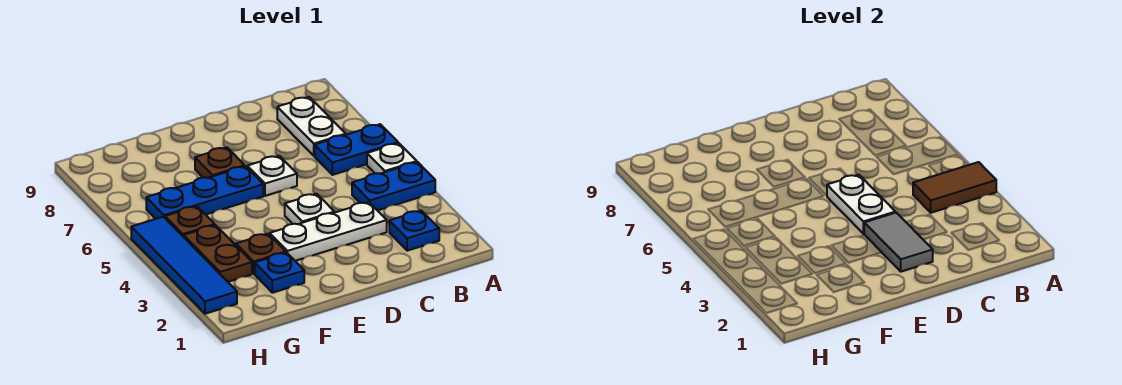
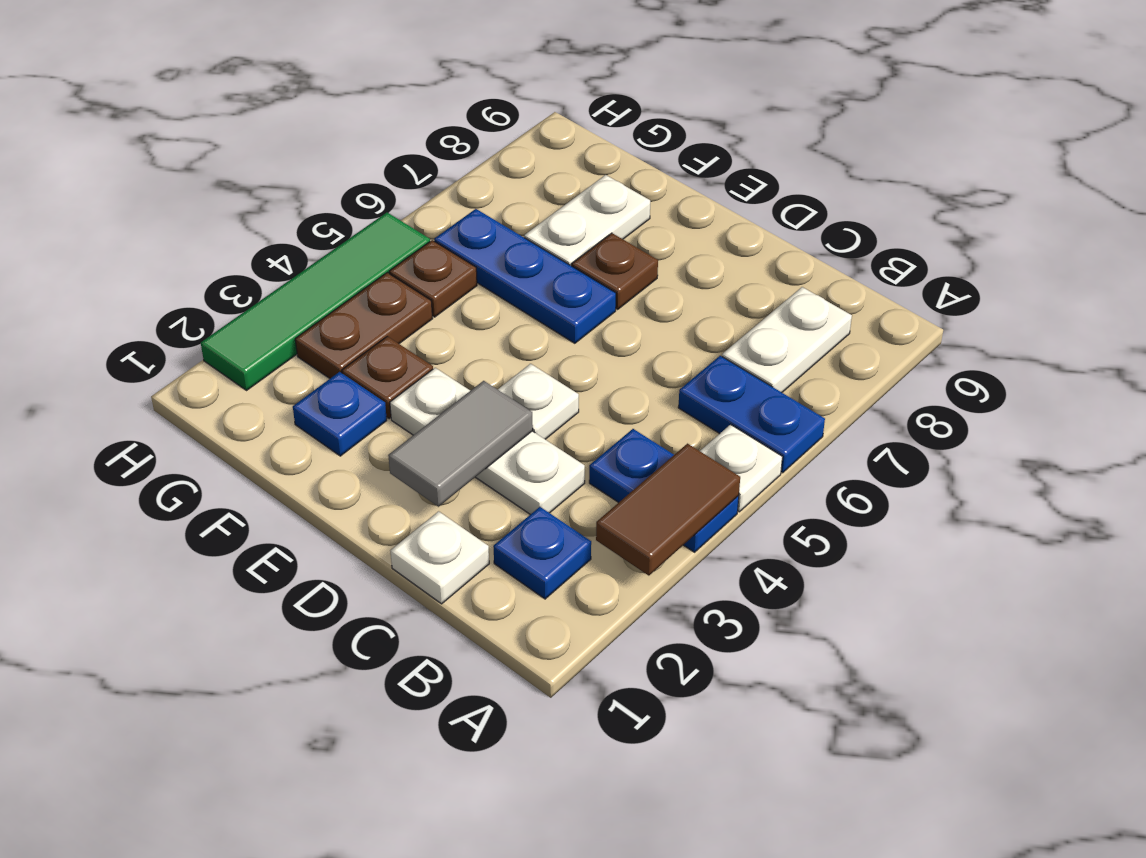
brown tile A4:B4 level 2 -> brown tile A3:A4 level 2
white plate D4:D5 level 2 -> white plate F7:F8 level 1
white plate D6 level 1 -> white plate C1 level 1
blue tile H2:H5 level 1 -> green tile H2:H5 level 1

